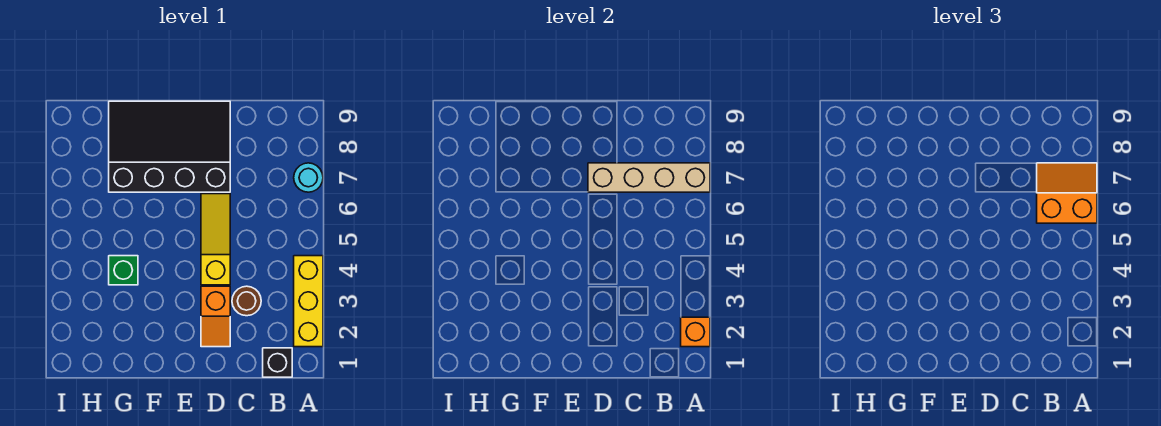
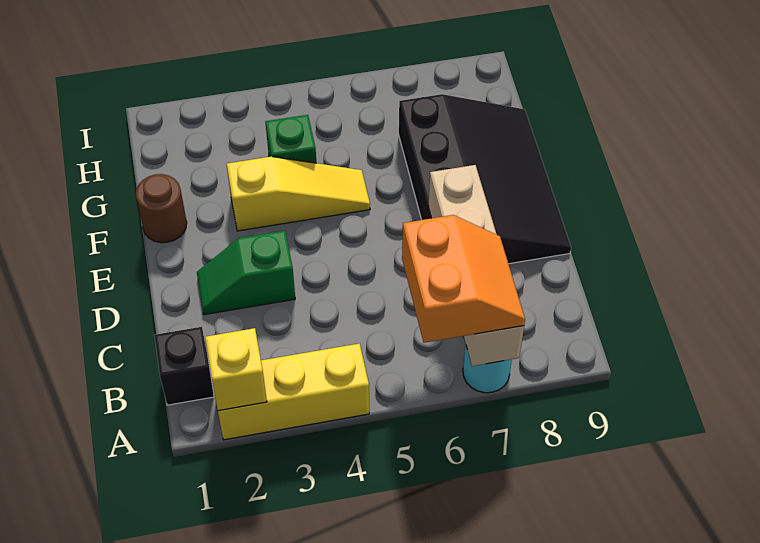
orange brick A2 level 2 -> yellow brick A2 level 2
brown round brick C3 level 1 -> brown round brick F1 level 1
orange slope D2:D3 level 1 top 3 -> green slope D2:D3 level 1 top 3
yellow slope D4:D6 level 1 top 4 -> yellow slope F3:F5 level 1 top 3

